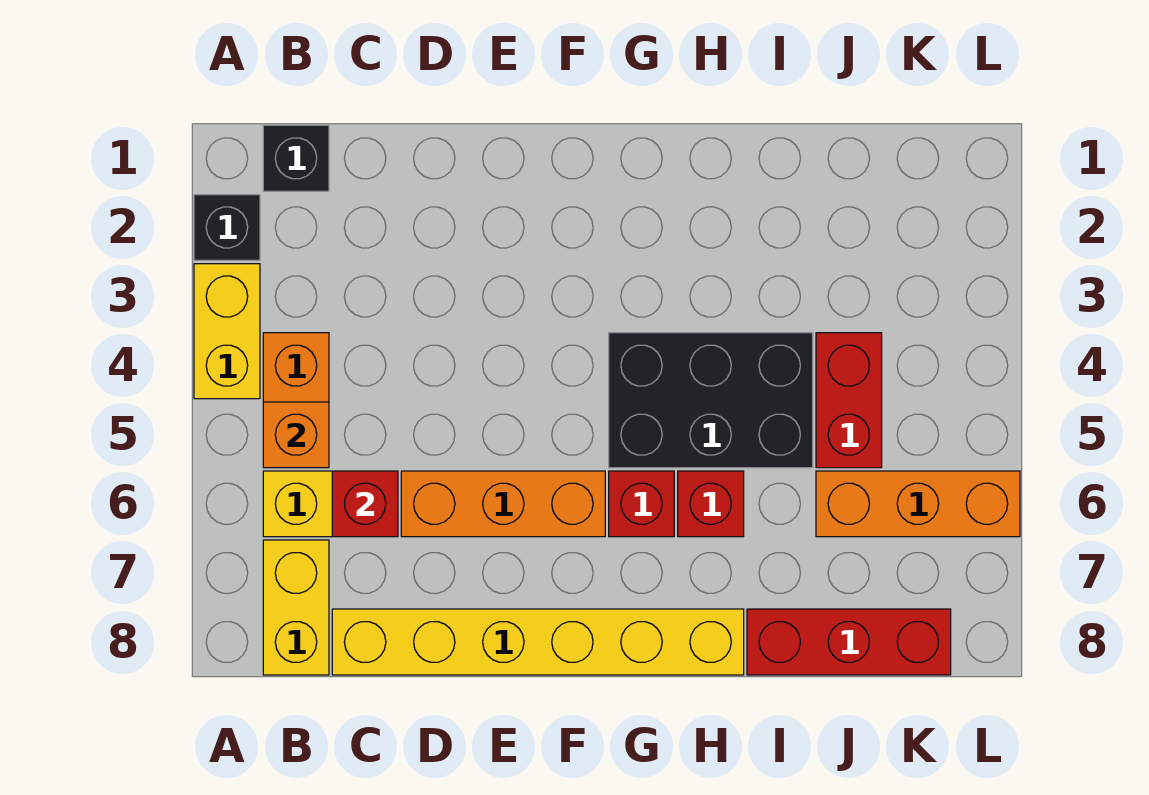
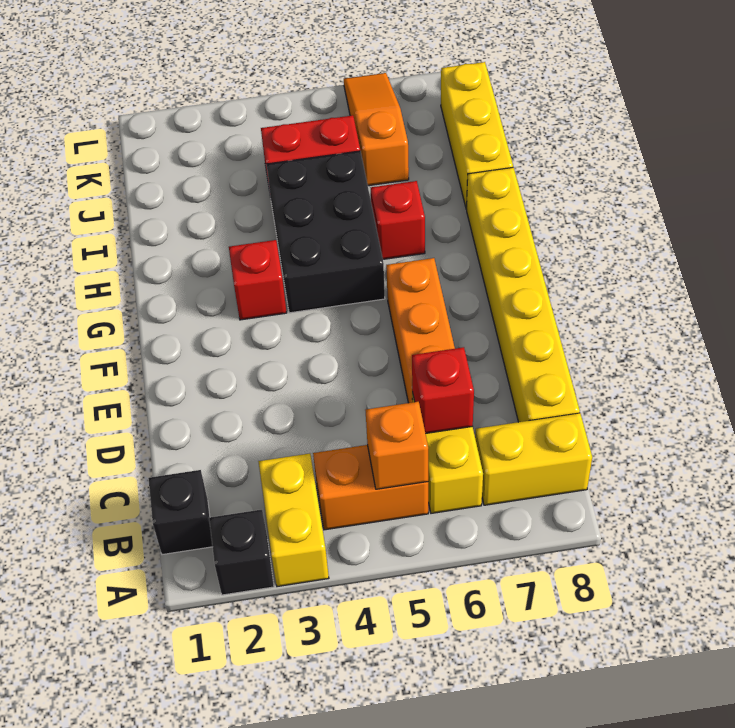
yellow brick A3:A4 level 1 -> yellow brick A3:B3 level 1
red brick G6 level 1 -> red brick G3 level 1
red brick I8:K8 level 1 -> yellow brick I8:K8 level 1
orange brick J6:L6 level 1 -> orange slope J6:L6 level 1 top J

